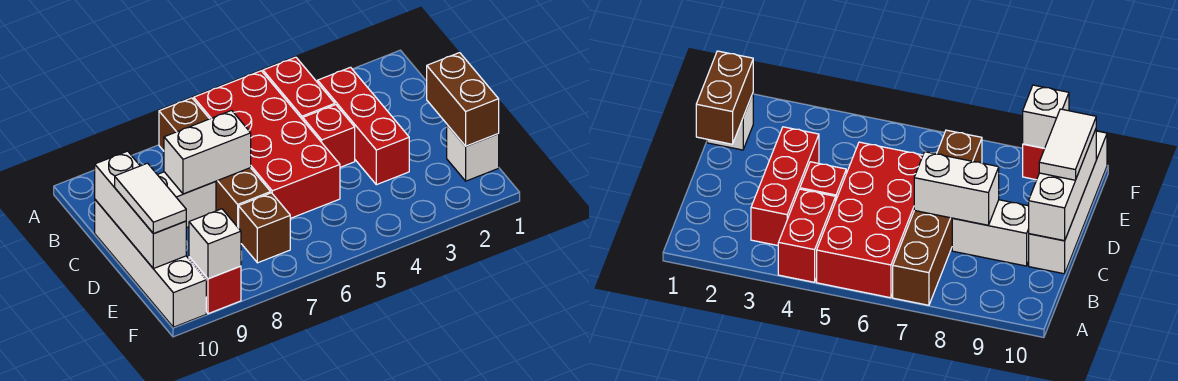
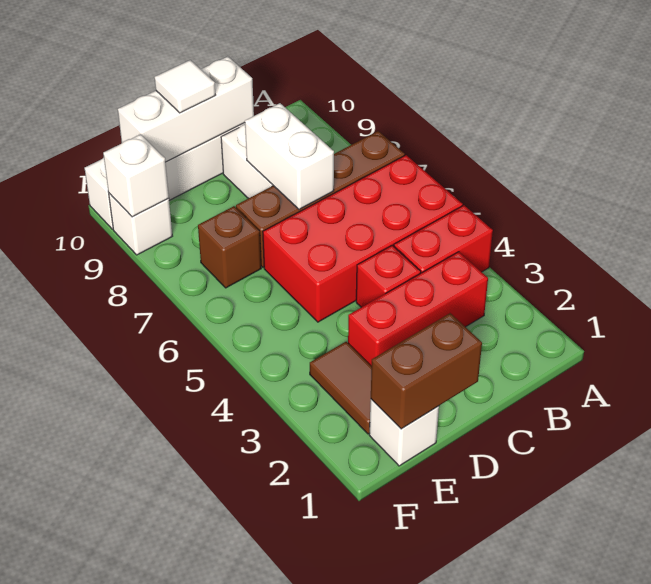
white tile D10:E10 level 3 -> white tile D10 level 3
none -> brown tile E2:E3 level 1
red brick F9 level 1 -> white brick F9 level 1

